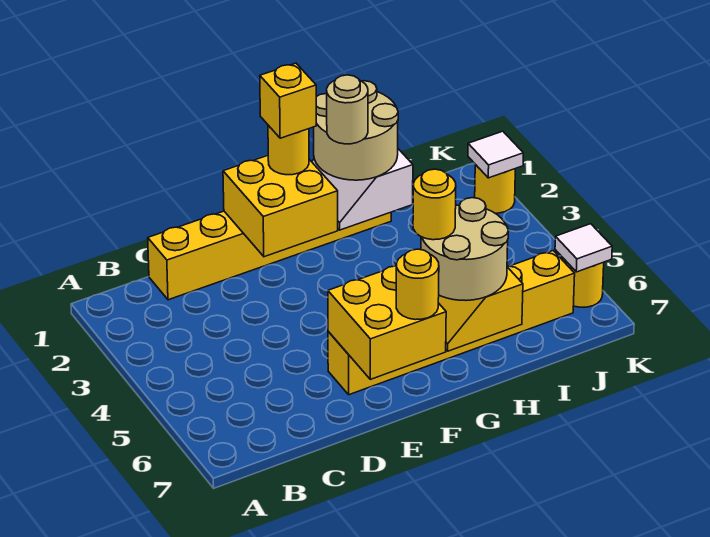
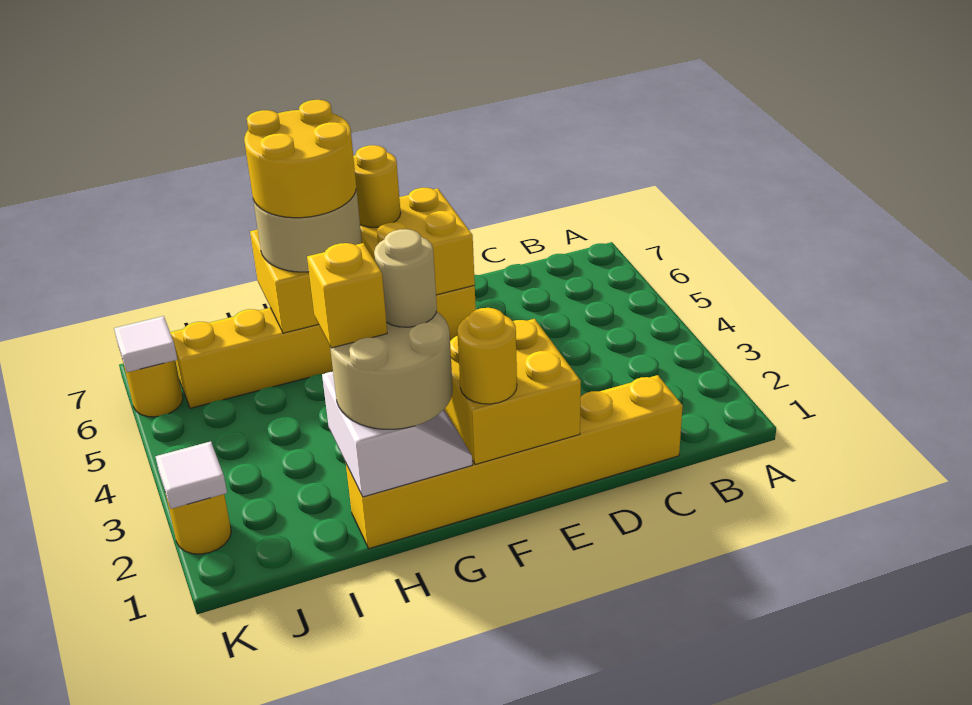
yellow brick F1 level 4 -> yellow brick H2 level 4
yellow round brick G6 level 4 -> yellow round brick G6:H7 level 4

